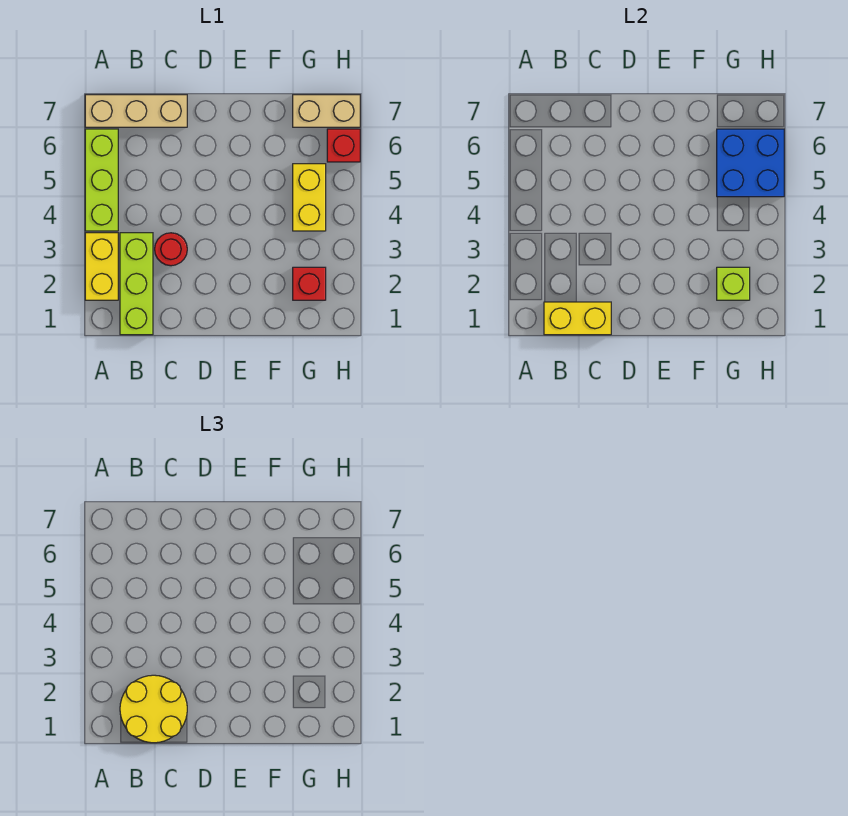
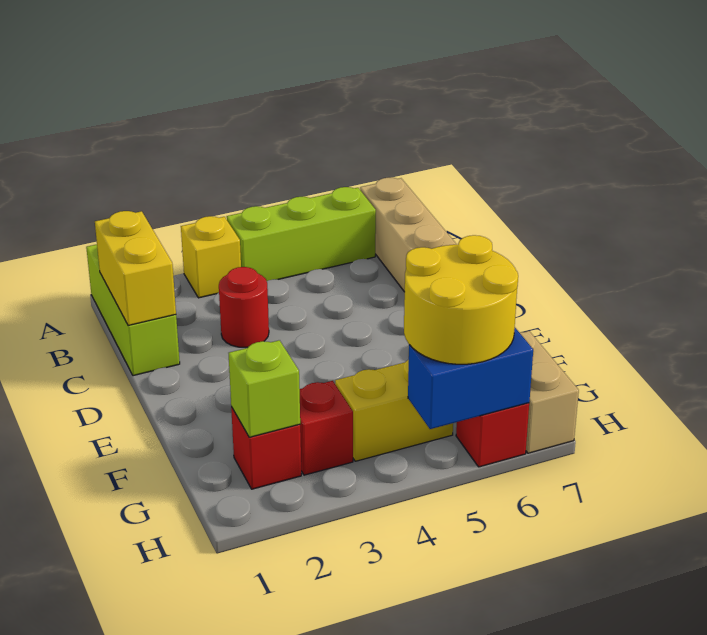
yellow brick A2:A3 level 1 -> yellow brick A3 level 1
lime brick B1:B3 level 1 -> lime brick A1:C1 level 1
yellow round brick B1:C2 level 3 -> yellow round brick G5:H6 level 3
none -> red brick G3 level 1
blue brick G5:H6 level 2 -> blue brick H5:H6 level 2

